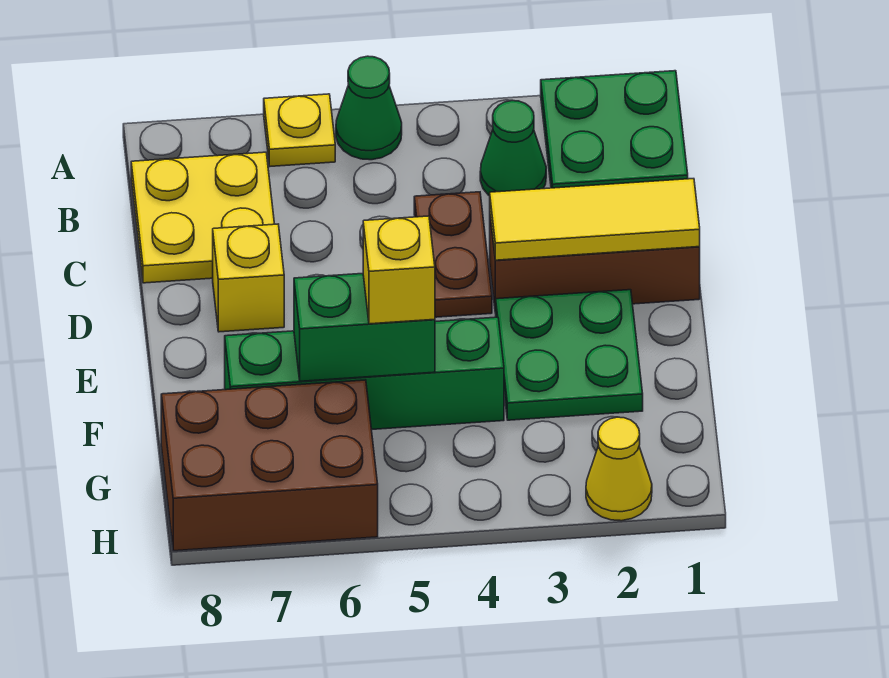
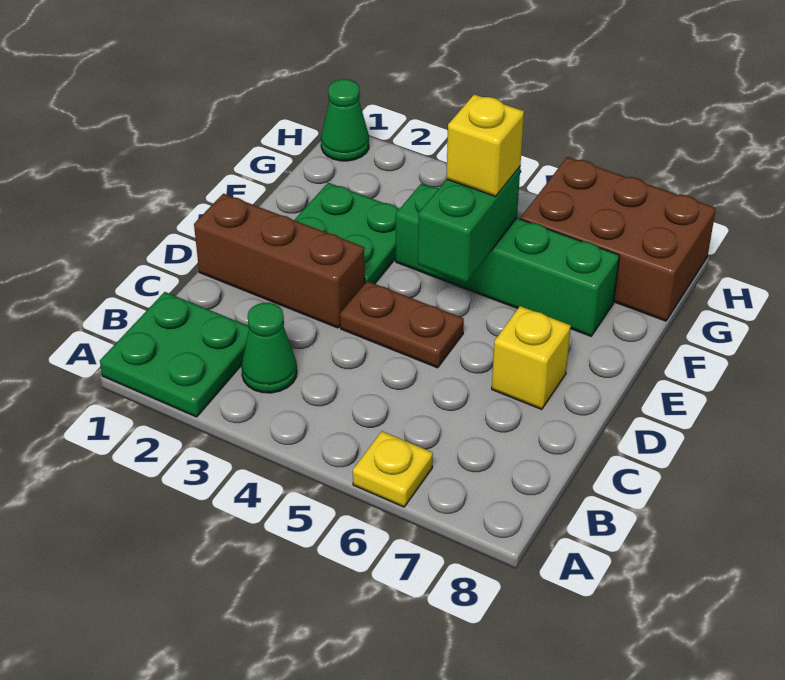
green cone A5 level 1 -> green cone H1 level 1
yellow plate B7:C8 level 1 -> none
brown plate C4:D4 level 1 -> brown plate D4:D5 level 1
yellow tile D1:D3 level 2 -> none
green brick F5:F6 level 2 -> green brick E5:F5 level 2
yellow cone H2 level 1 -> none

